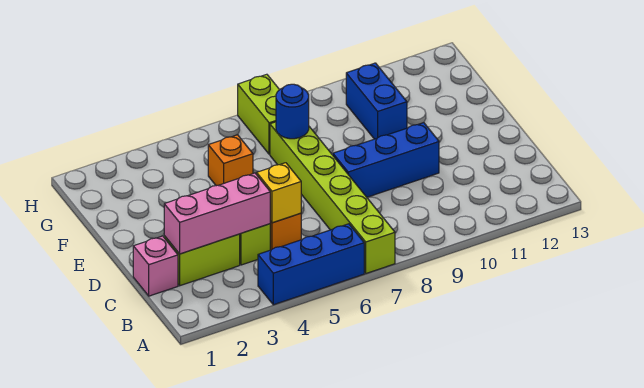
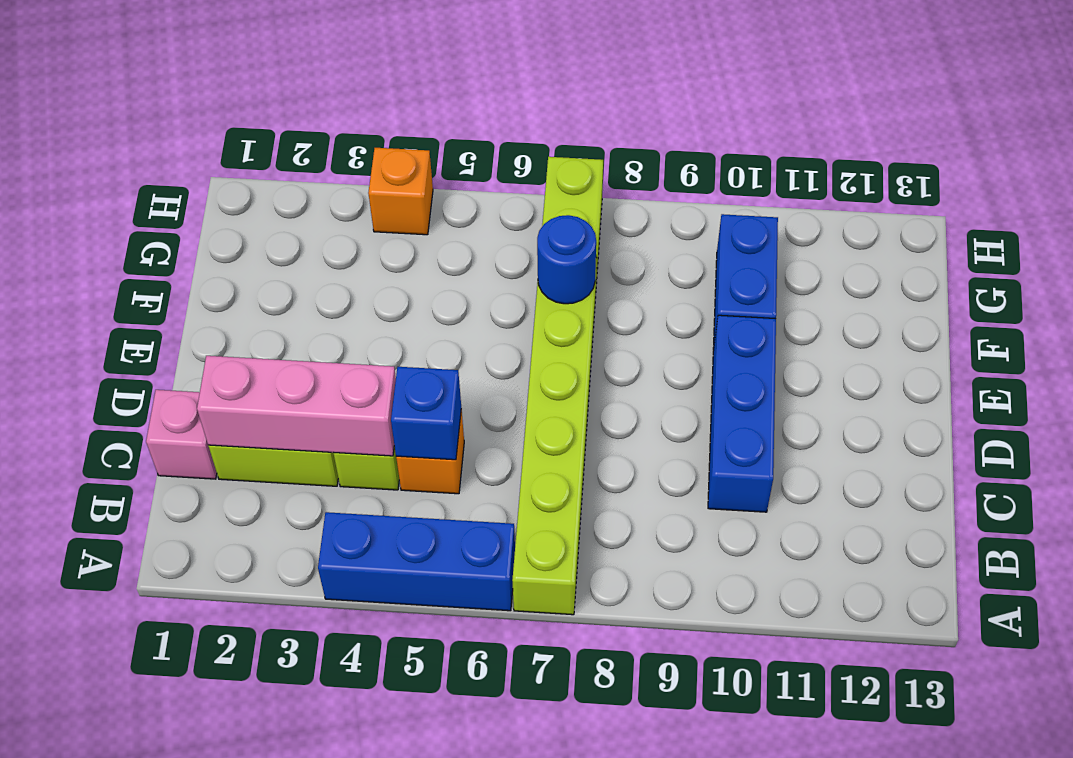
yellow brick C5 level 2 -> blue brick C5 level 2
blue brick D8:D10 level 1 -> blue brick C10:E10 level 1
orange brick F5 level 1 -> orange brick H4 level 1

